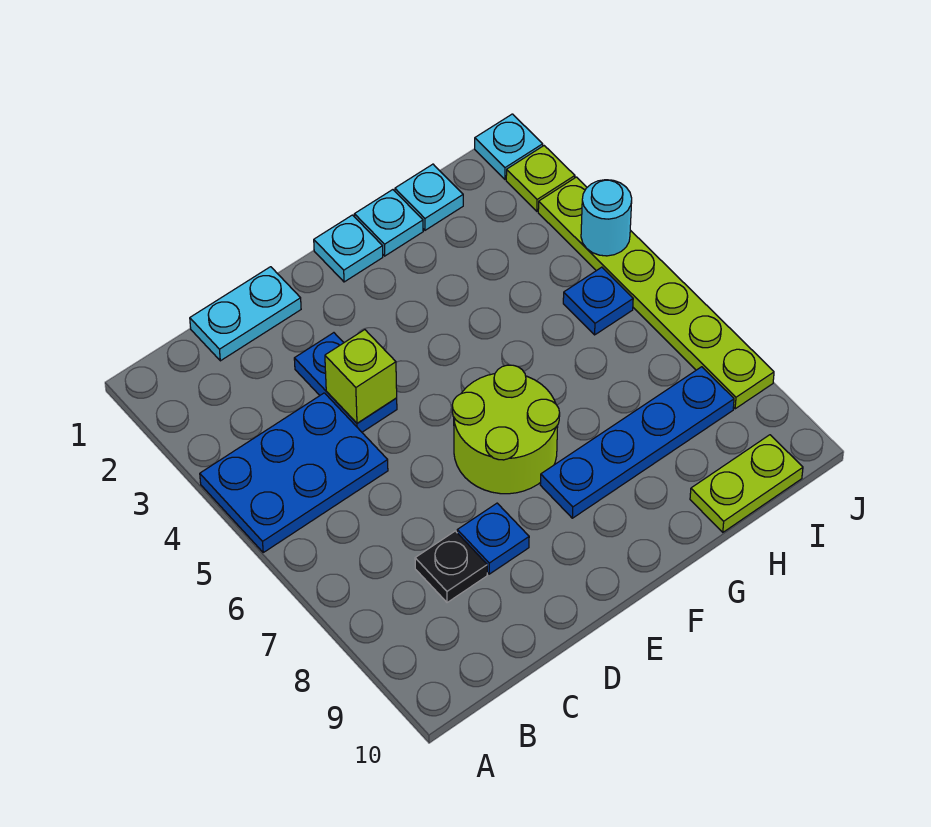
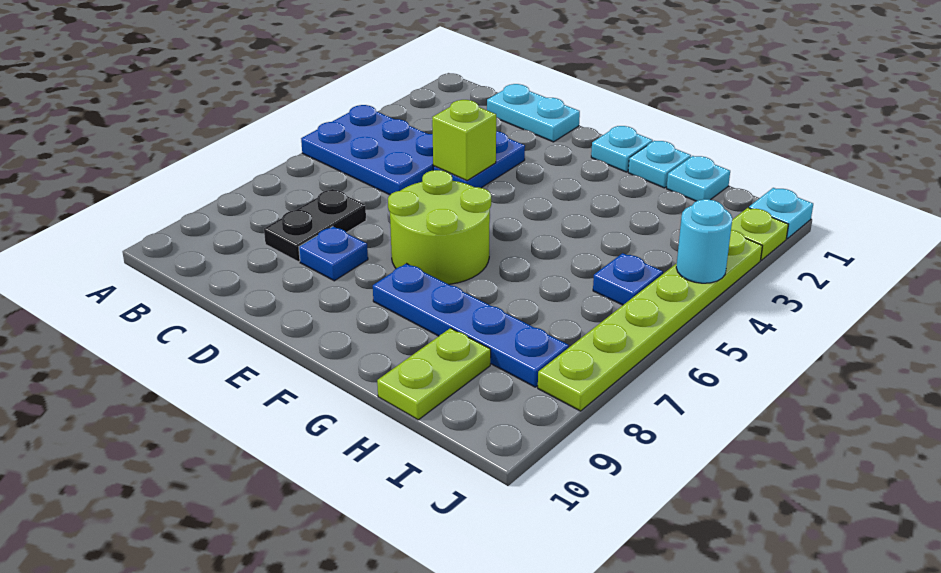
black plate C8 level 1 -> black plate C7:C8 level 1
lime plate H10:I10 level 1 -> lime plate H9:H10 level 1

